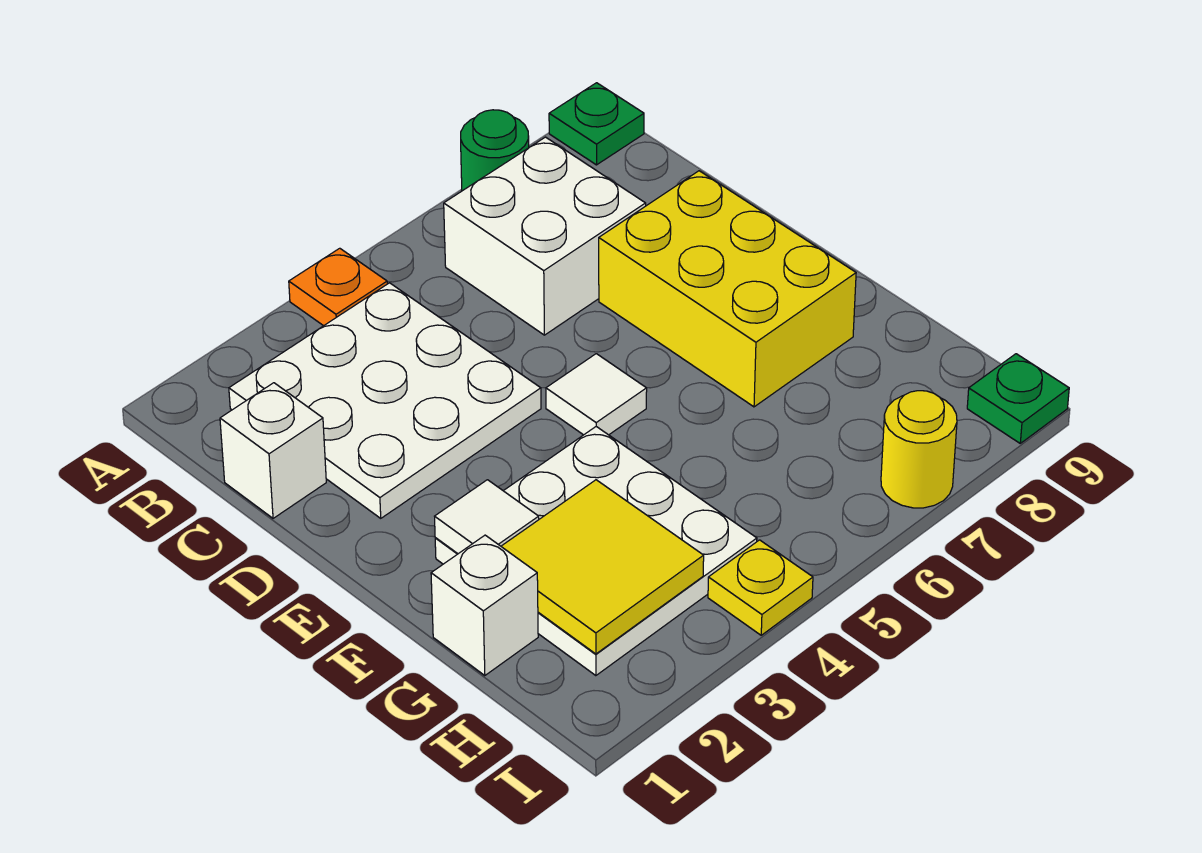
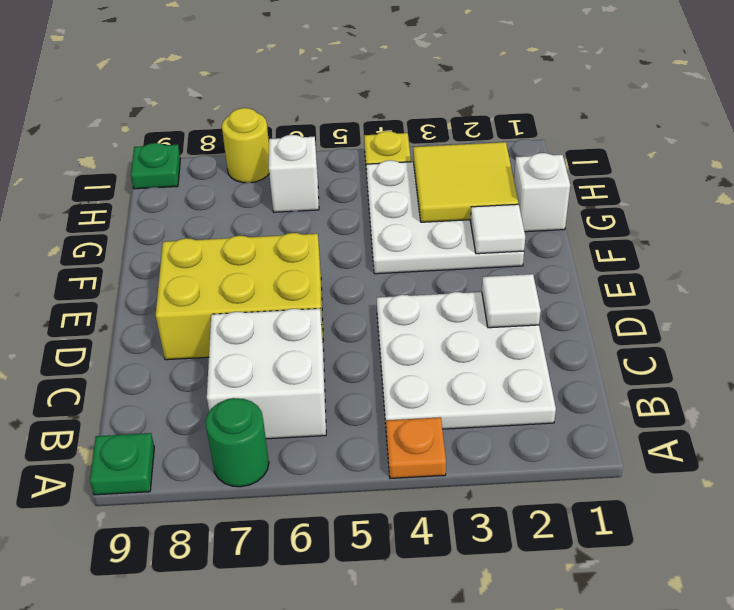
white brick C1 level 1 -> white brick H6 level 1
yellow brick D7:F8 level 1 -> yellow brick D6:E8 level 1
white tile E5 level 1 -> white tile D2 level 2

